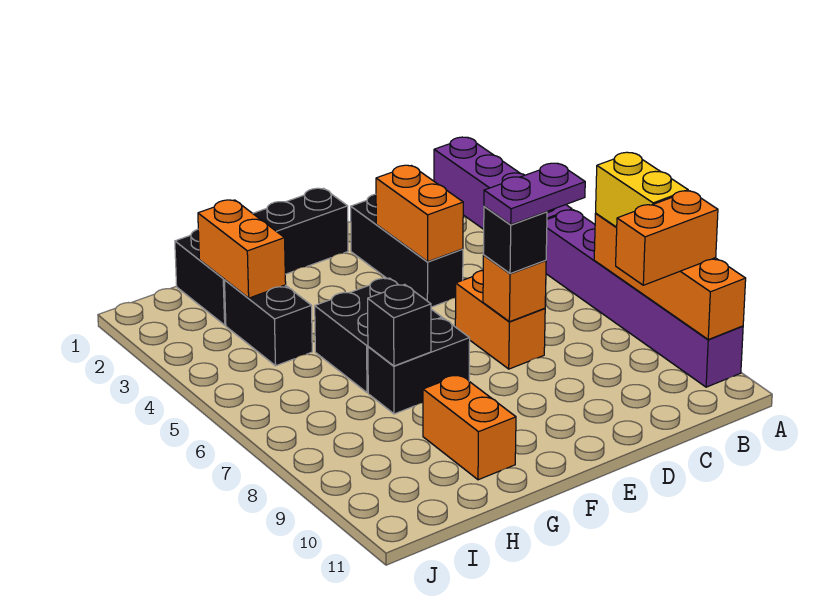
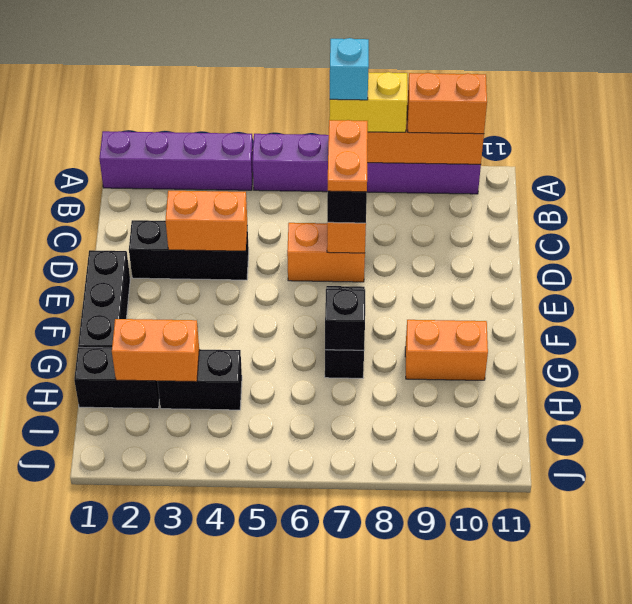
none -> cyan brick A7 level 4
orange brick A9:B9 level 3 -> orange brick A9:A10 level 3
purple plate C7:D7 level 4 -> orange plate C7:D7 level 4
black brick F5:G6 level 1 -> none

